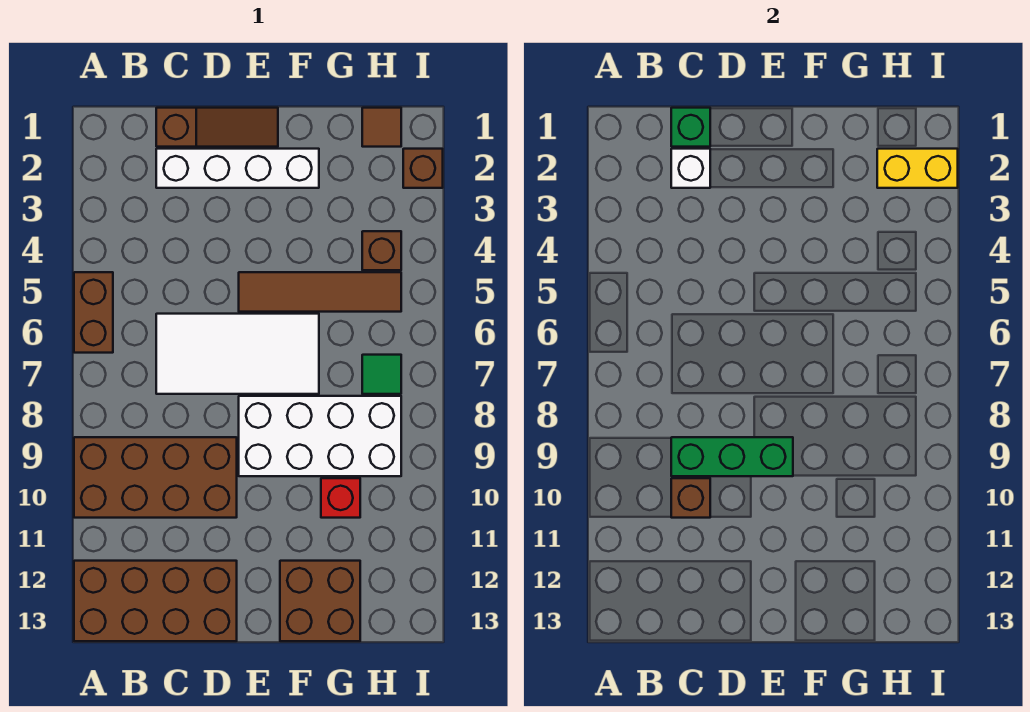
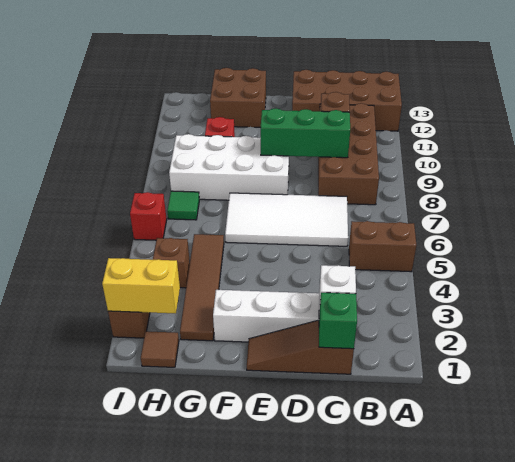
brown brick A5:A6 level 1 -> brown brick A5:B5 level 1
brown brick A9:D10 level 1 -> brown brick B8:C11 level 1
brown tile E5:H5 level 1 -> brown tile G2:G5 level 1
none -> red brick I6 level 1

